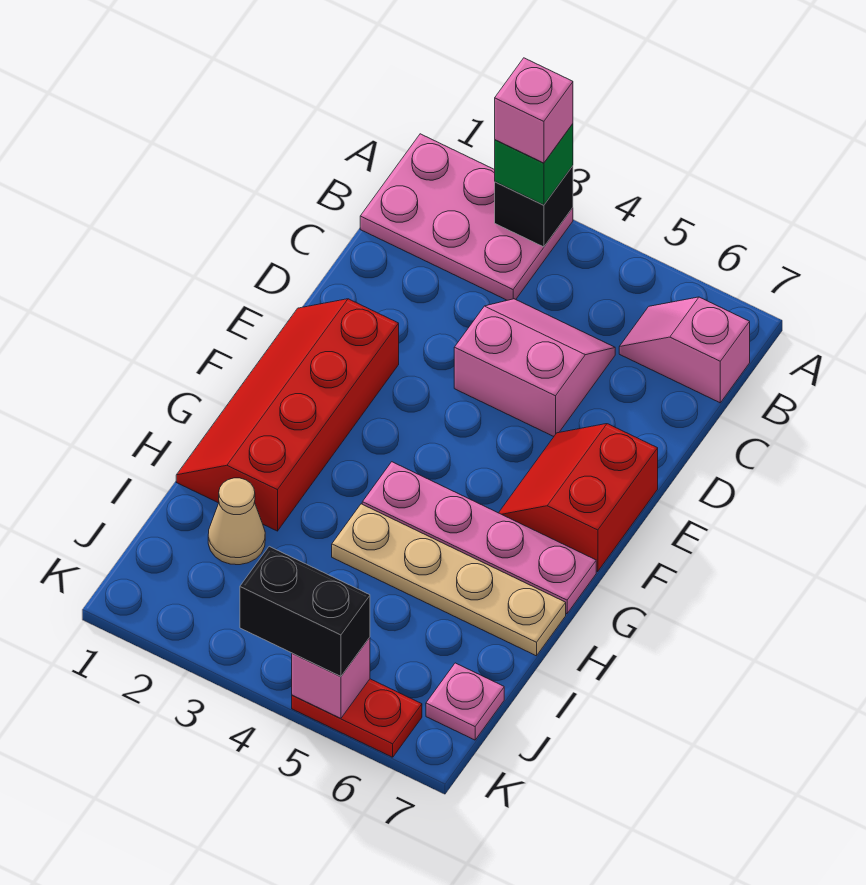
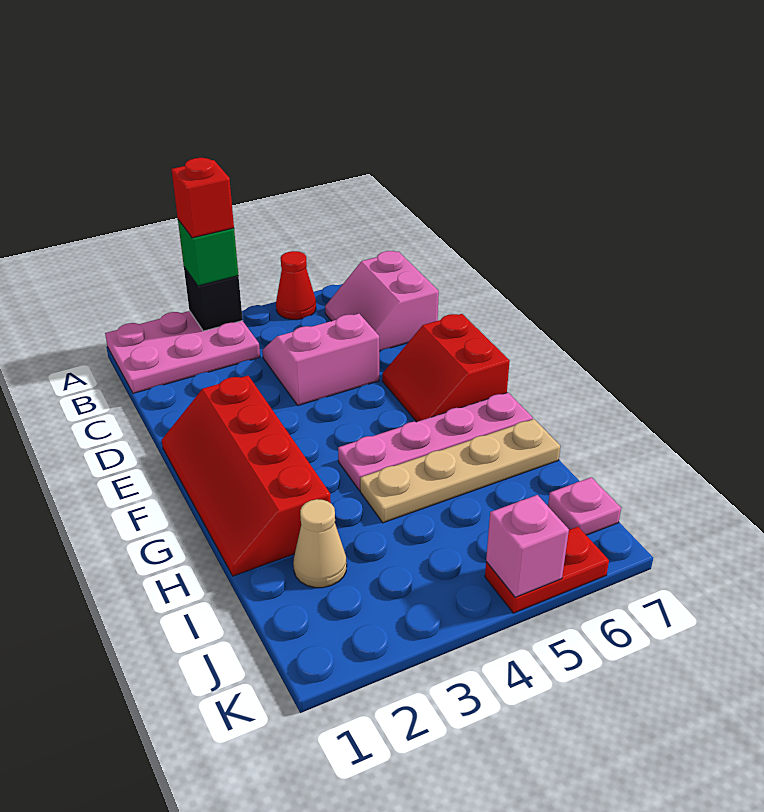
pink brick A3 level 4 -> red brick A3 level 4
none -> red cone A5 level 1
pink slope B6:B7 level 1 top 7 -> pink slope B6:C7 level 1 top 7
black brick K4:K5 level 3 -> none

